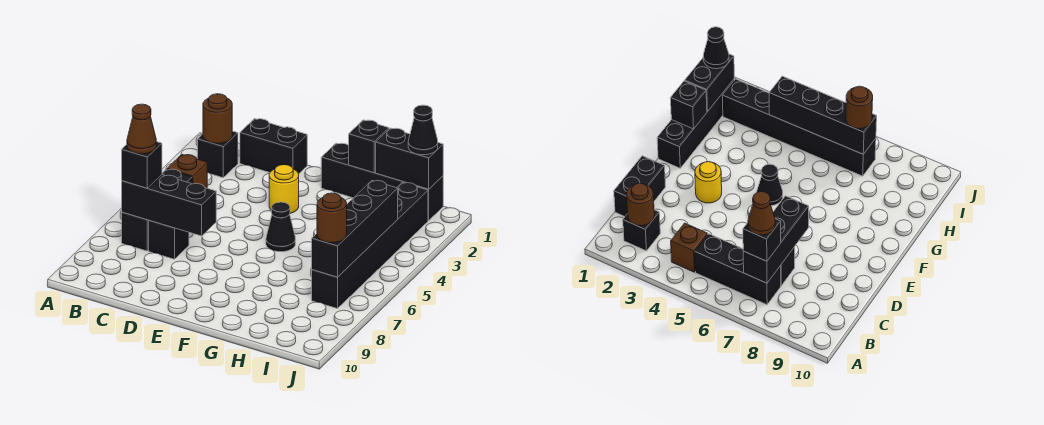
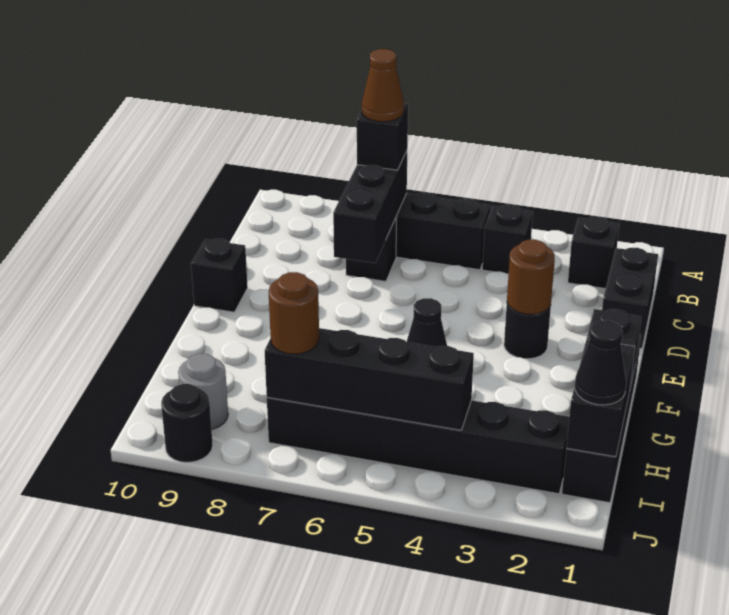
brown round brick B2 level 2 -> brown round brick E3 level 2
brown brick B4 level 1 -> black brick B4 level 1
yellow round brick E3 level 1 -> black round brick E3 level 1
none -> black brick E10 level 1
none -> grey round brick I9 level 1
none -> black round brick J9 level 1

